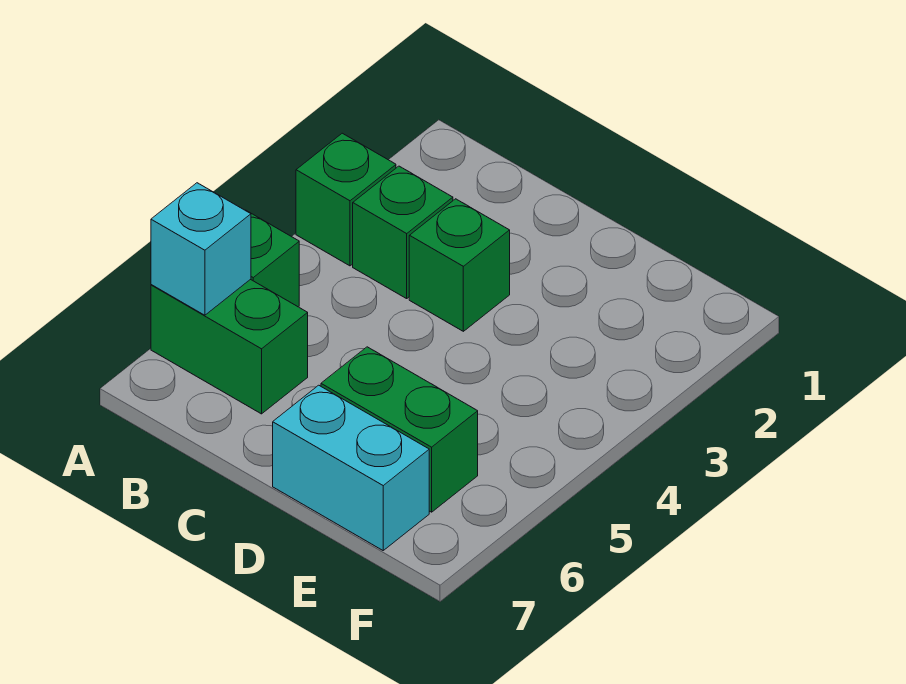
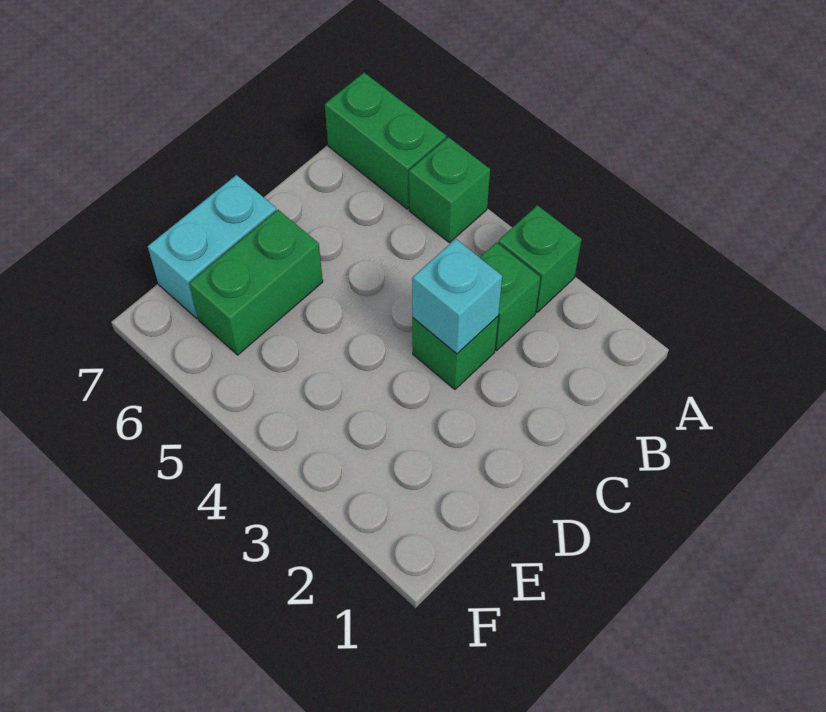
green brick A6:B6 level 1 -> green brick A6:A7 level 1
cyan brick A6 level 2 -> cyan brick C3 level 2

